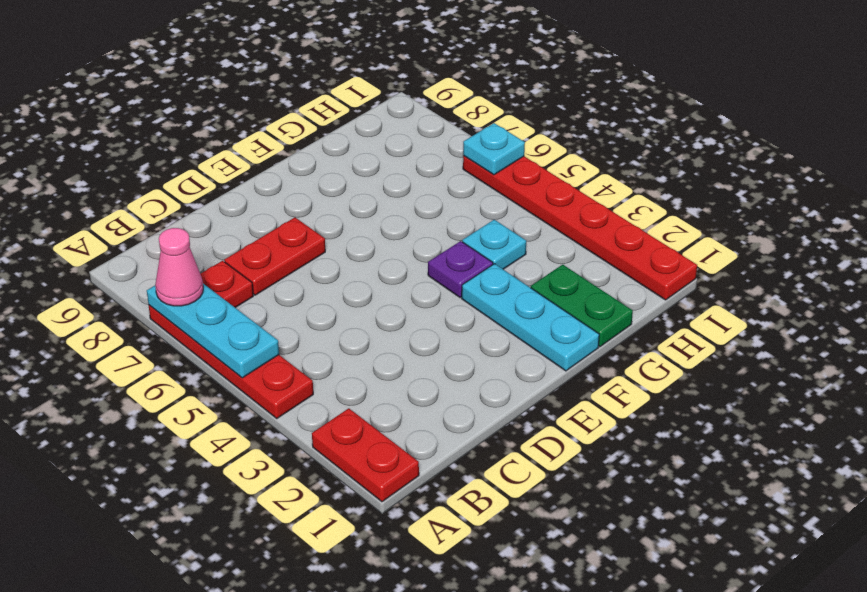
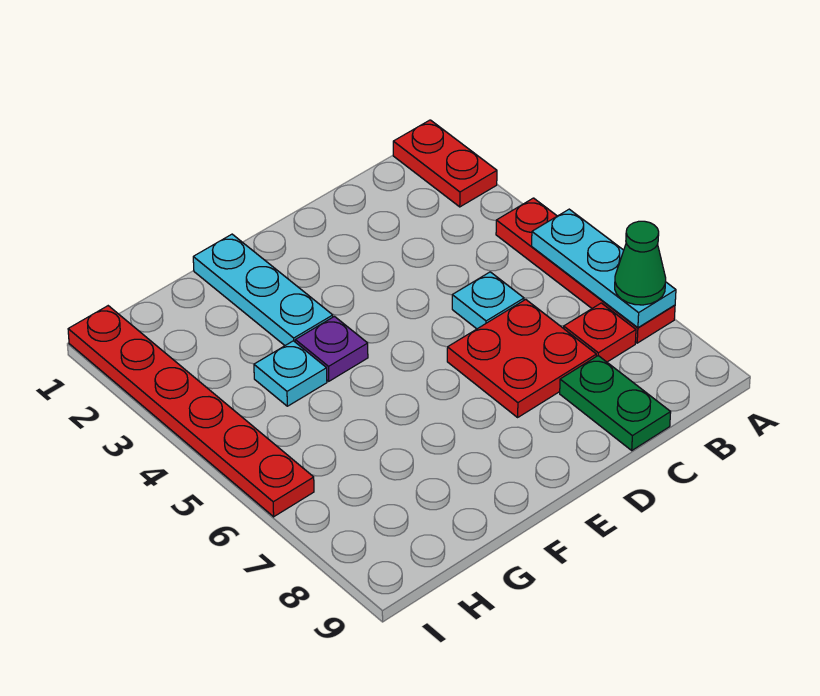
pink cone A7 level 3 -> green cone A7 level 3
red plate C7:D7 level 1 -> red plate C6:D7 level 1
green plate G1:G2 level 1 -> green plate C8:C9 level 1
cyan plate I6 level 2 -> cyan plate C5 level 1

